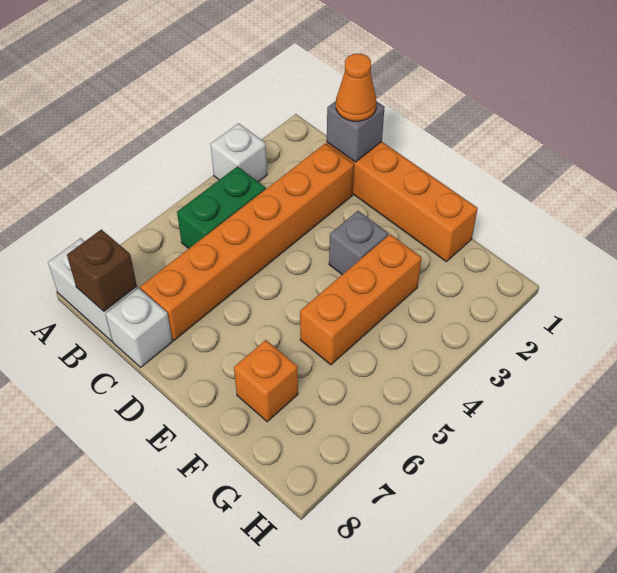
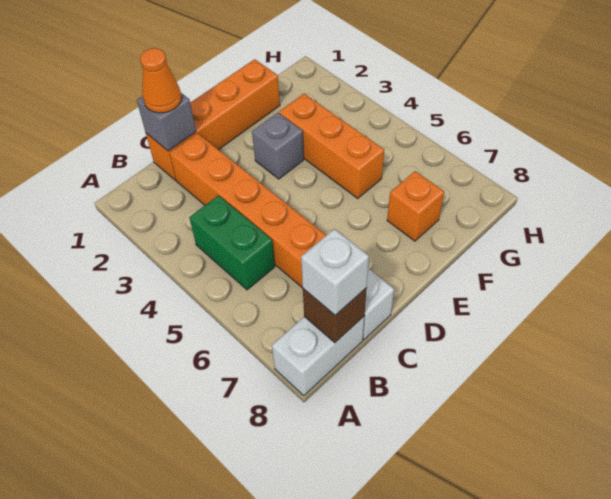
white brick A3 level 1 -> white brick B8 level 3

